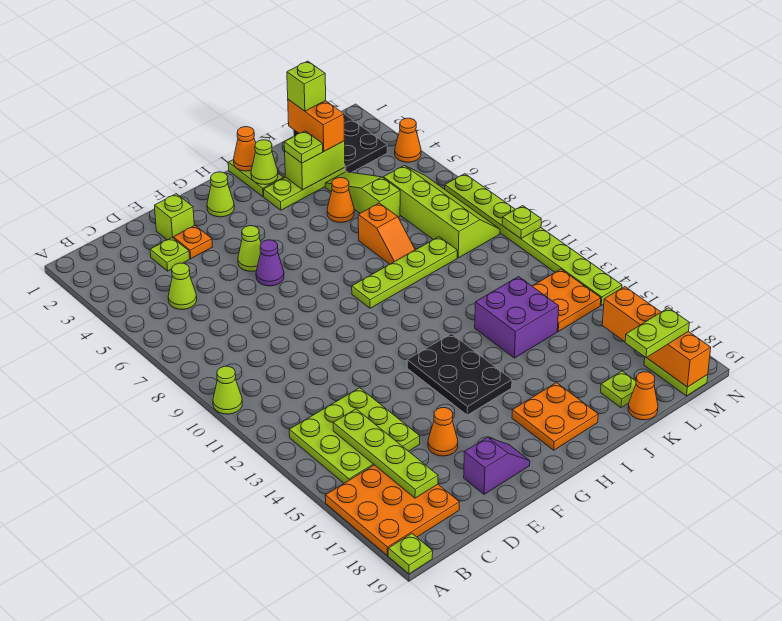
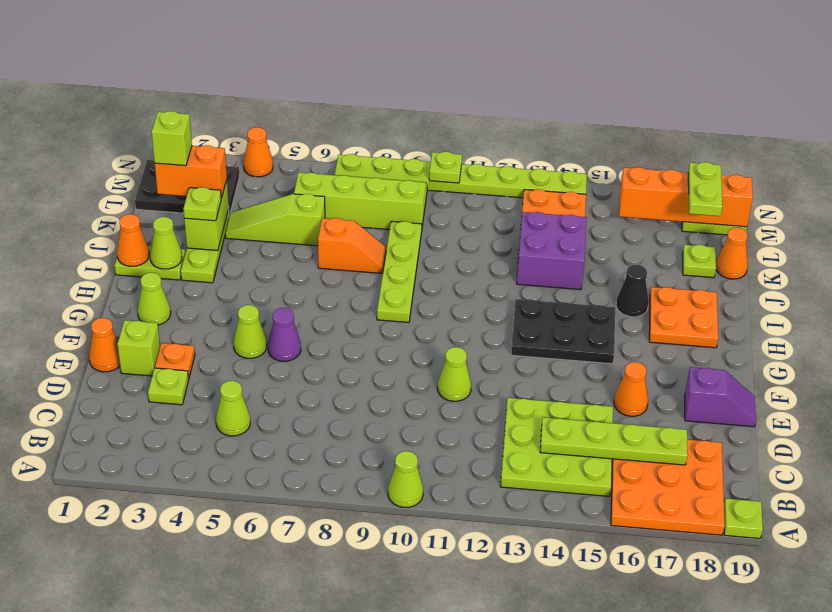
none -> lime cone E11 level 1
purple slope E18:F18 level 1 top E -> purple slope E18:E19 level 1 top 18
none -> black cone I16 level 1
orange cone J5 level 1 -> orange cone E1 level 1

